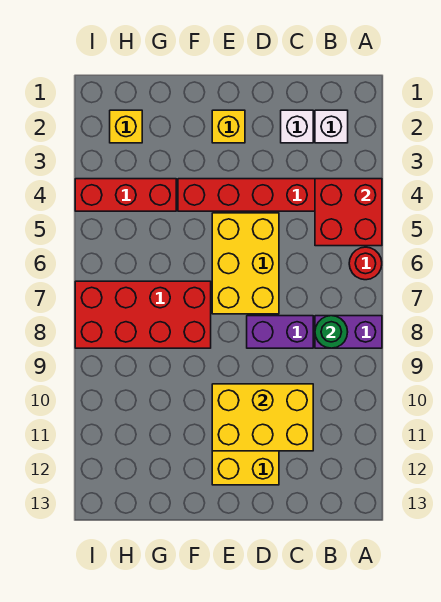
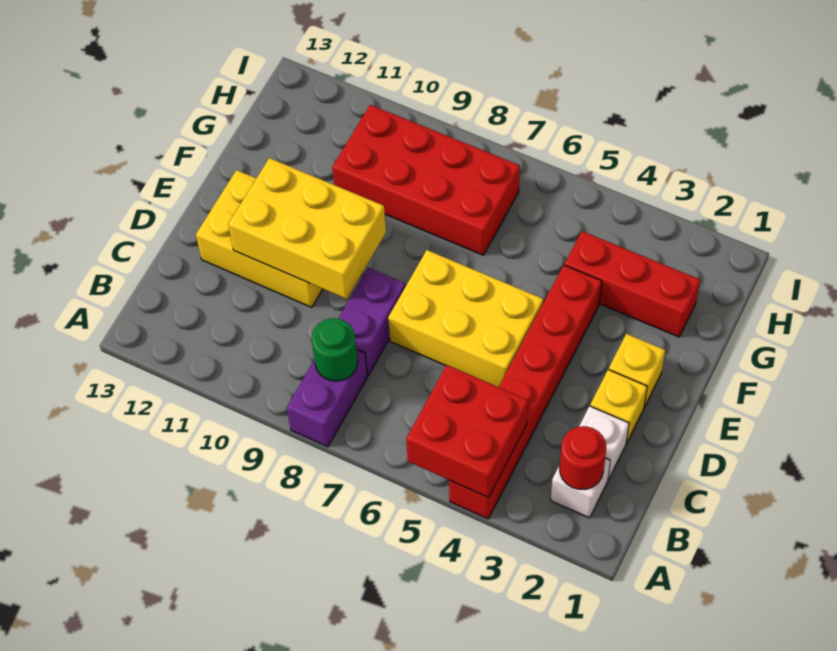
red round brick A6 level 1 -> red round brick B2 level 2
yellow brick C10:E11 level 2 -> yellow brick D9:E11 level 2
red brick F7:I8 level 1 -> red brick G7:H10 level 1
red brick G4:I4 level 1 -> red brick G2:G4 level 1
yellow brick H2 level 1 -> yellow brick D2 level 1

